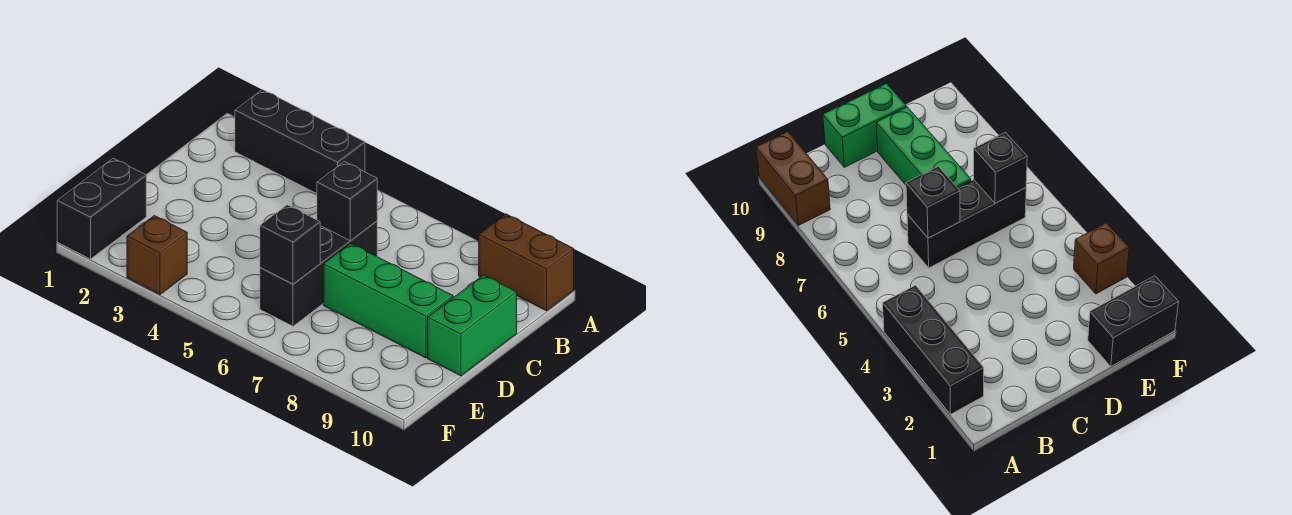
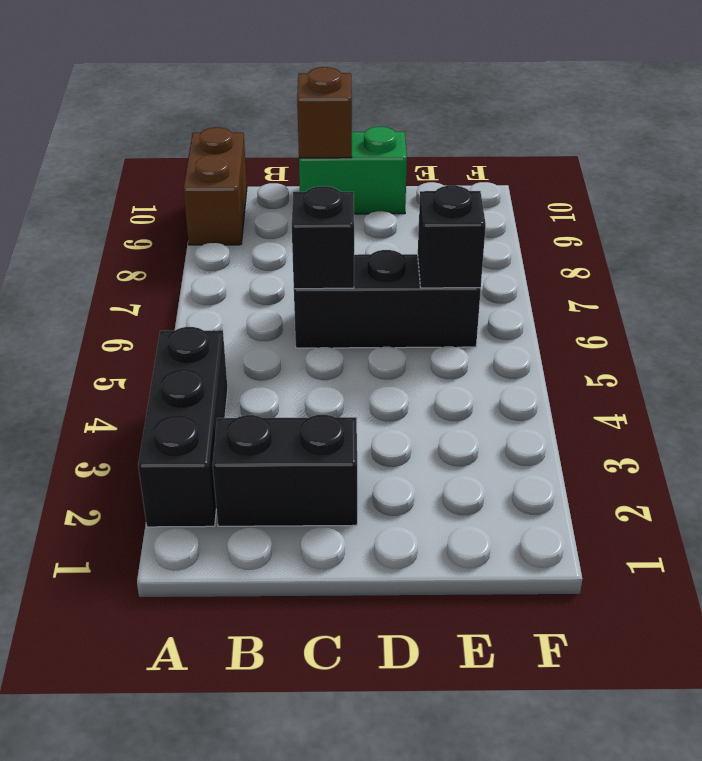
green brick D7:D9 level 1 -> none
black brick E1:F1 level 1 -> black brick B2:C2 level 1
brown brick F3 level 1 -> brown brick C10 level 2

